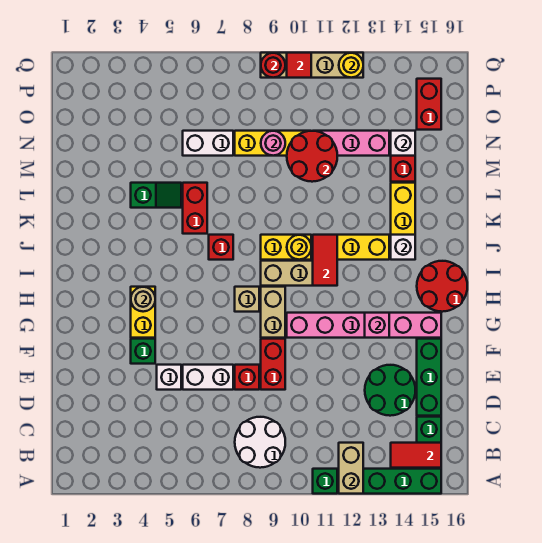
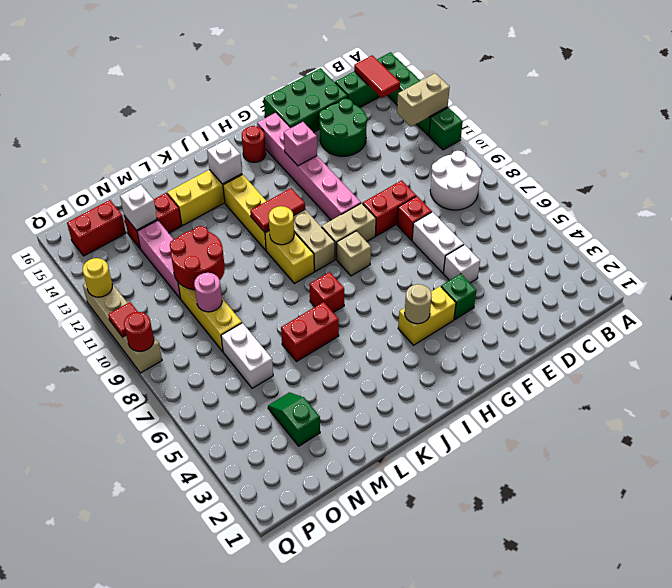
green brick D15:F15 level 1 -> green brick D15:F16 level 1
red round brick H15:I16 level 1 -> red round brick H15 level 1
green slope L4:L5 level 1 top 4 -> green slope N3:N4 level 1 top 3

